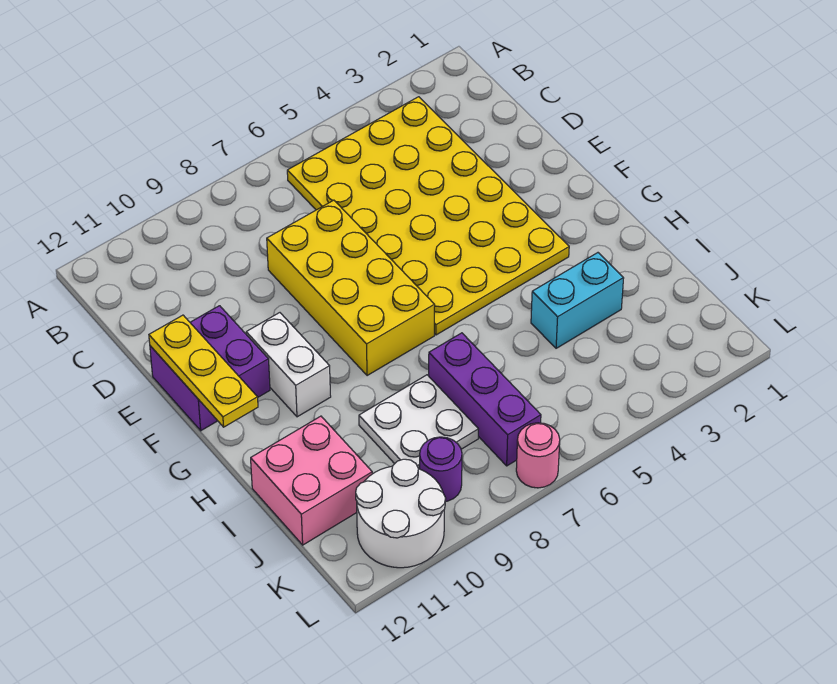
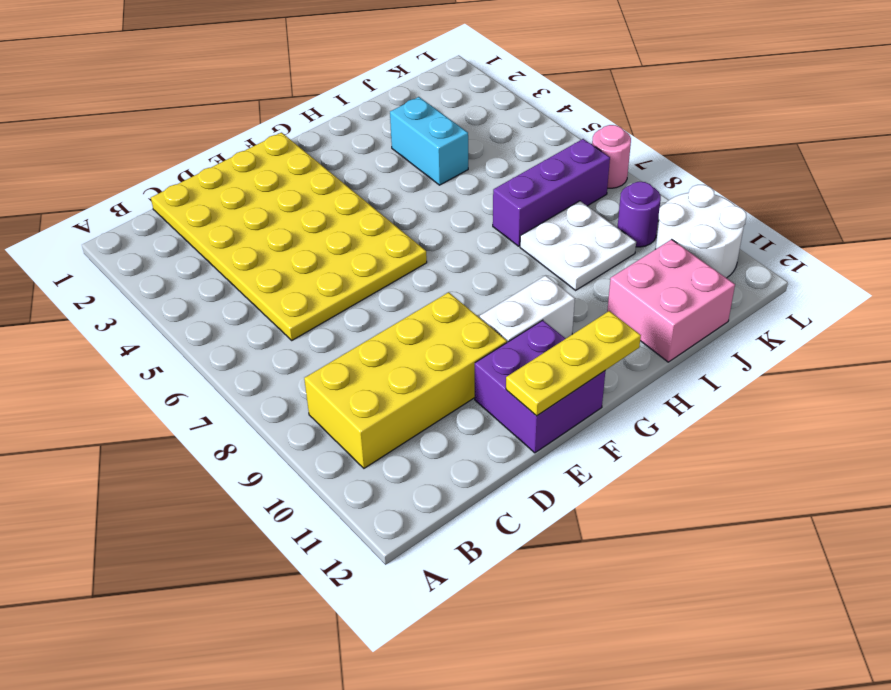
yellow plate B3:G6 level 1 -> yellow plate C1:F6 level 1
yellow brick D7:G8 level 1 -> yellow brick B9:E10 level 1

